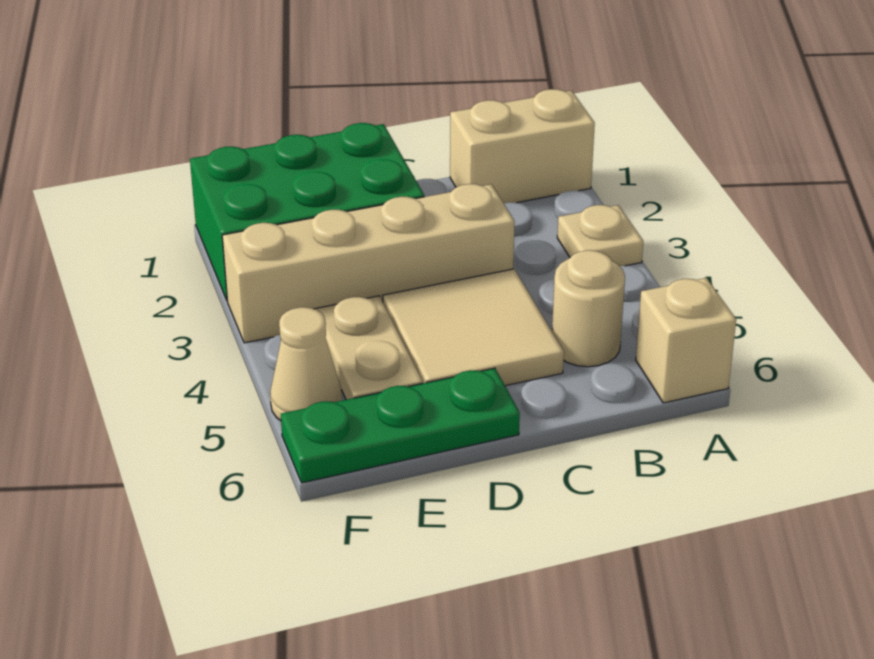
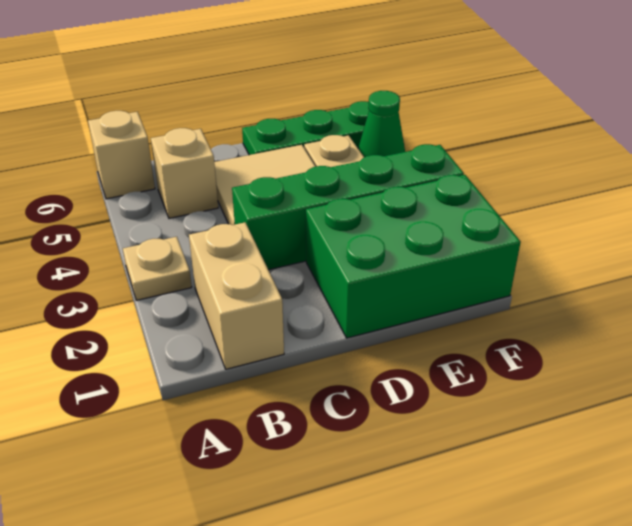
tan brick A1:B1 level 1 -> tan brick B1:B2 level 1
tan round brick B5 level 1 -> tan brick B5 level 1
tan brick C3:F3 level 1 -> green brick C3:F3 level 1
tan cone F5 level 1 -> green cone F5 level 1

